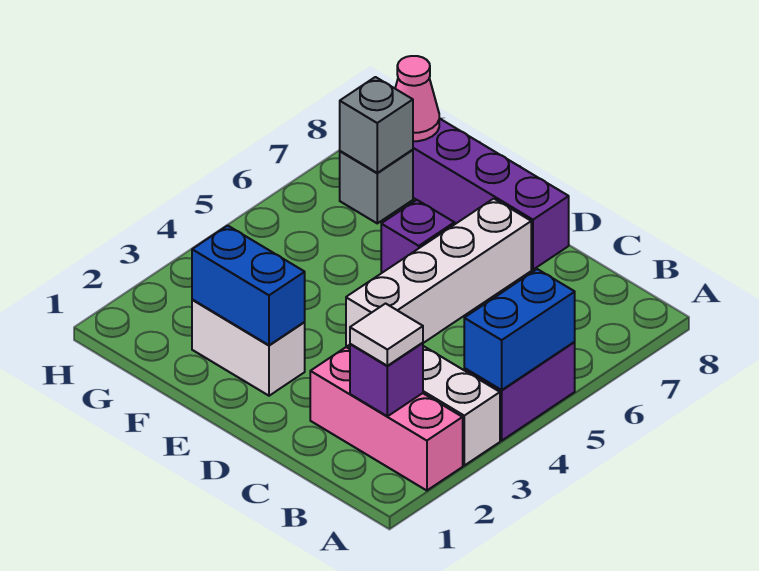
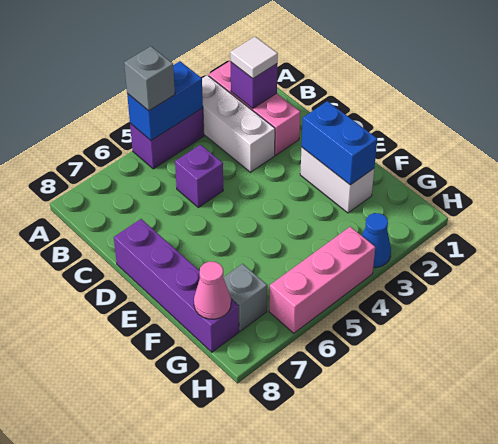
white brick D4:D7 level 1 -> none
purple brick E6 level 1 -> purple brick C5 level 1
grey brick G7 level 2 -> grey brick A5 level 3
none -> blue cone H3 level 1
none -> pink brick H4:H6 level 1

